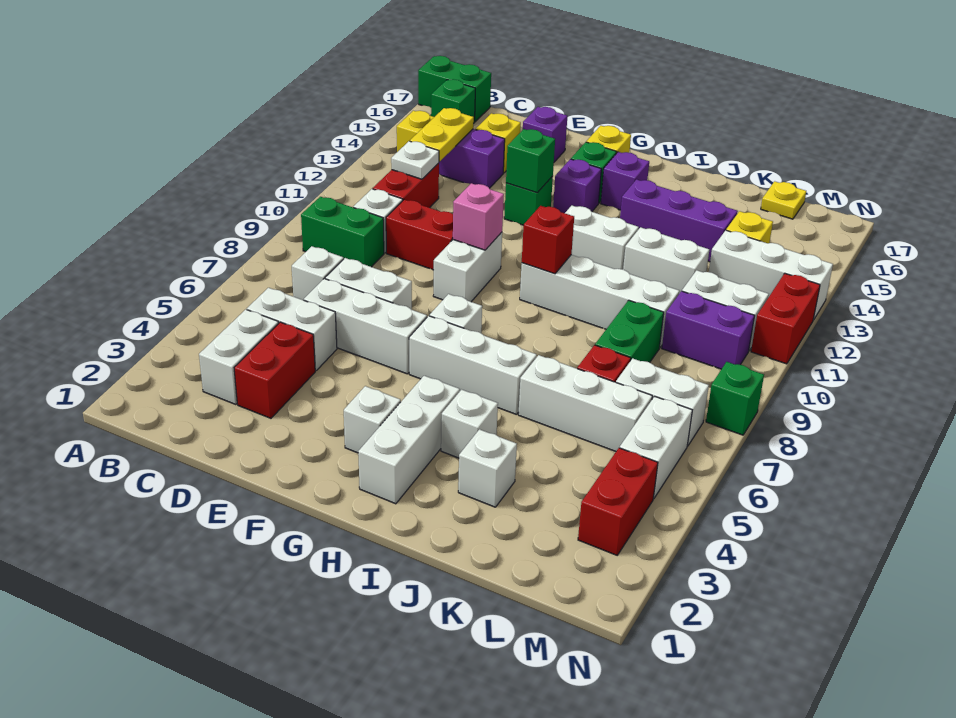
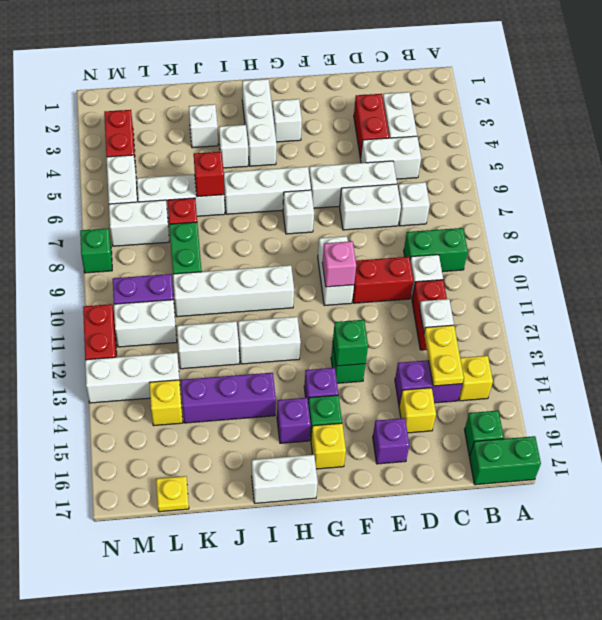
red brick H10 level 2 -> red brick J6 level 2
none -> white brick H17:I17 level 1

